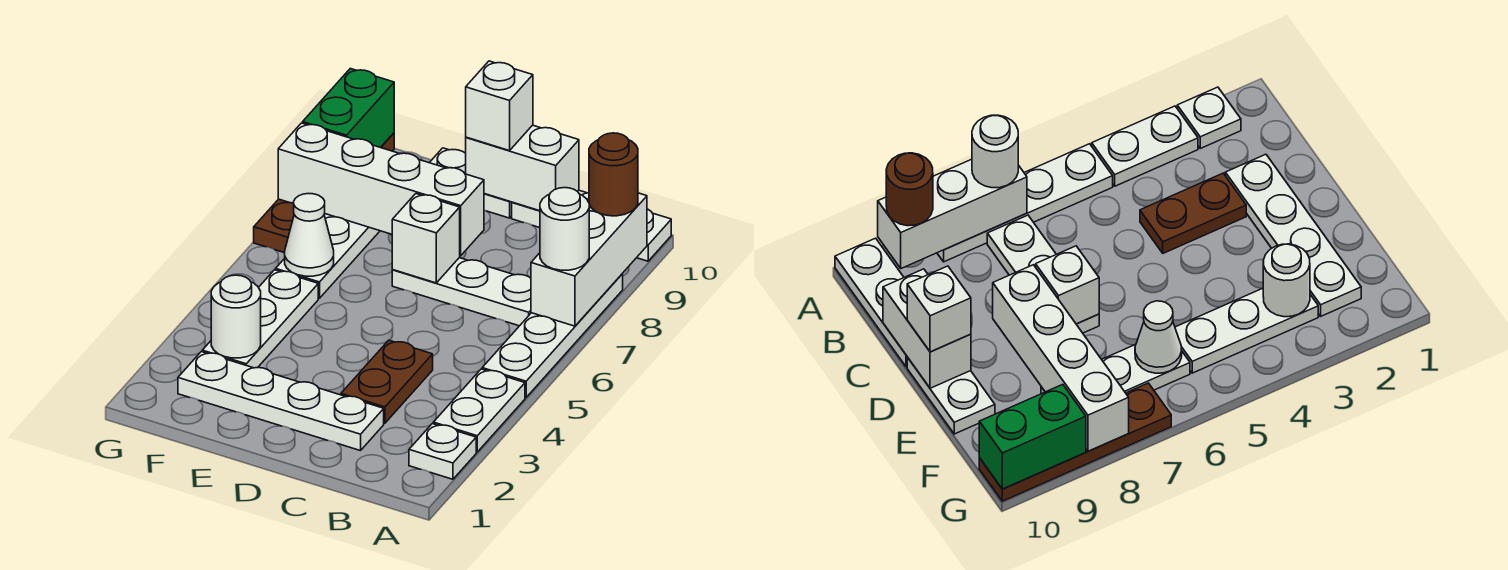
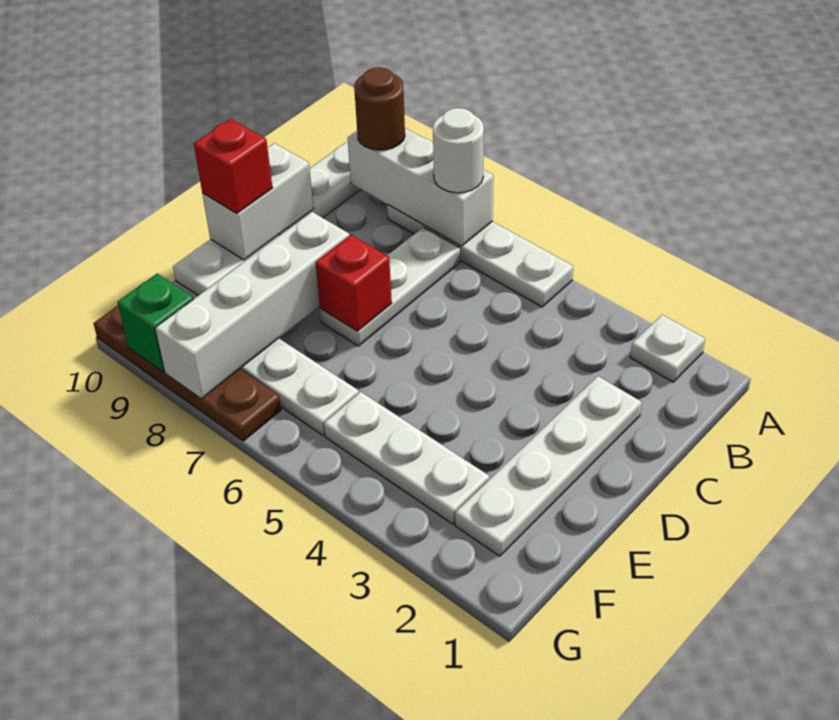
white plate A3:A4 level 1 -> none
brown plate C3:C4 level 1 -> none
white brick D7 level 2 -> red brick D7 level 2
white brick D10 level 3 -> red brick D10 level 3
white round brick F3 level 2 -> none
white cone F6 level 2 -> none
green brick G9:G10 level 2 -> green brick G9 level 2

